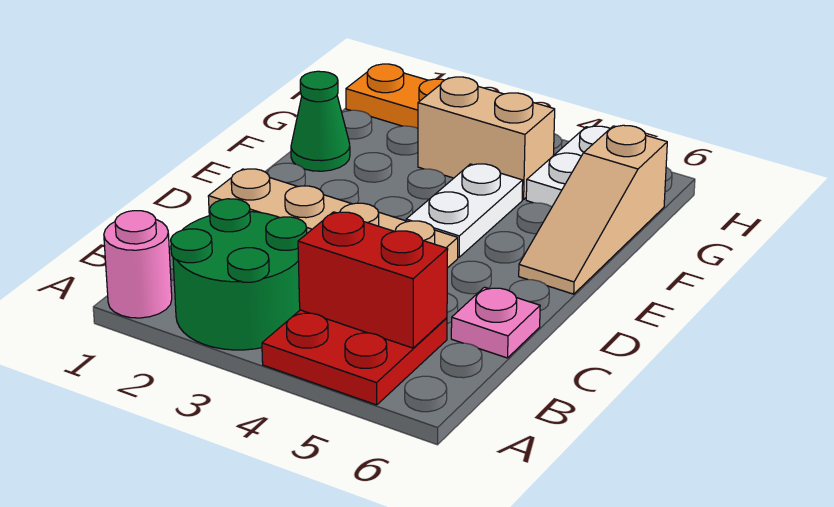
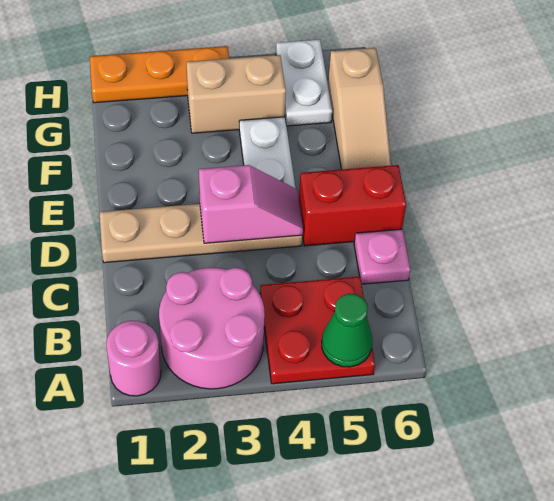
green round brick A2:B3 level 1 -> pink round brick A2:B3 level 1
red brick B4:B5 level 2 -> red brick D5:D6 level 1
none -> pink slope D3:D4 level 2 top 3
green cone F1 level 1 -> green cone A5 level 2

